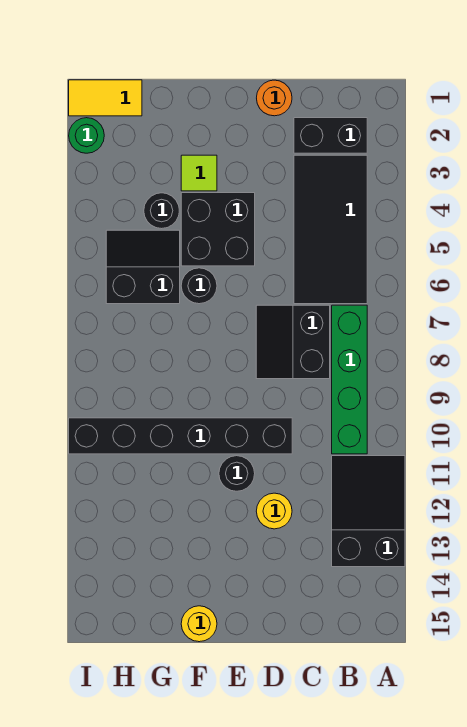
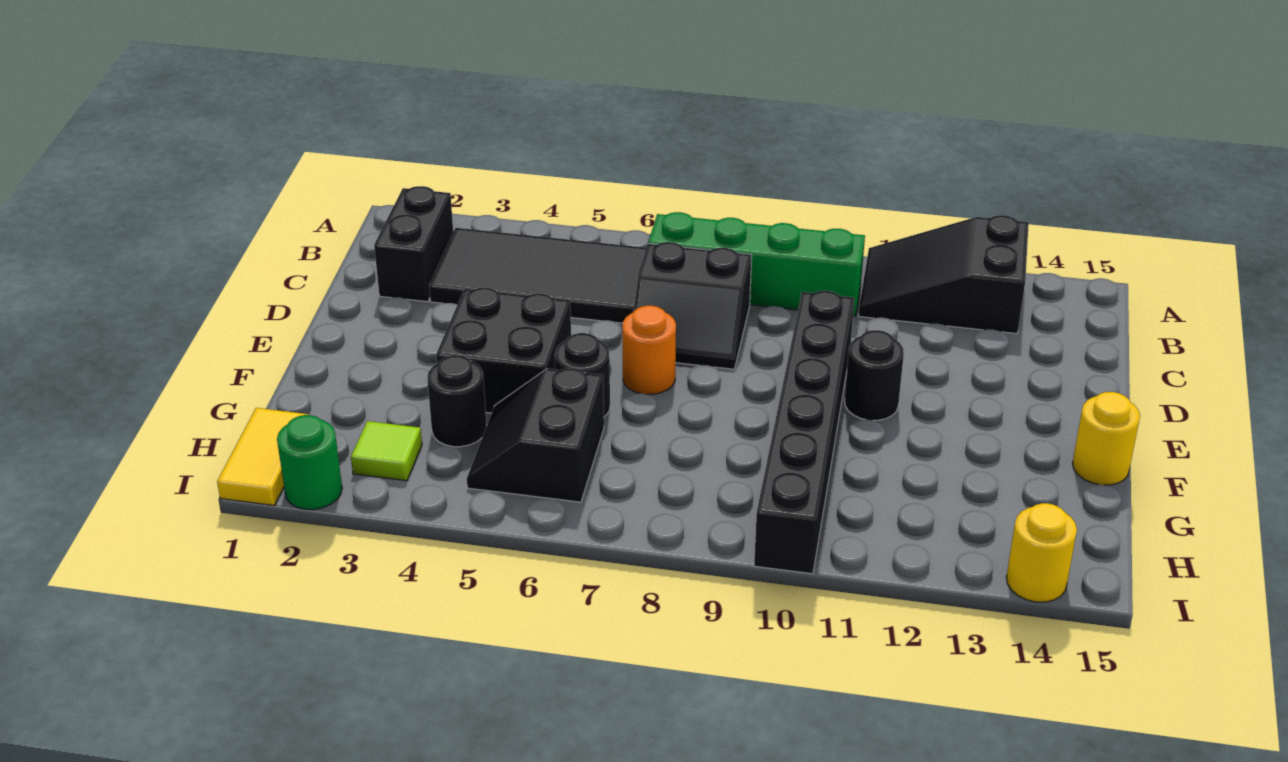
orange round brick D1 level 1 -> orange round brick E7 level 1
yellow round brick D12 level 1 -> yellow round brick I14 level 1
lime tile F3 level 1 -> lime tile H3 level 1

